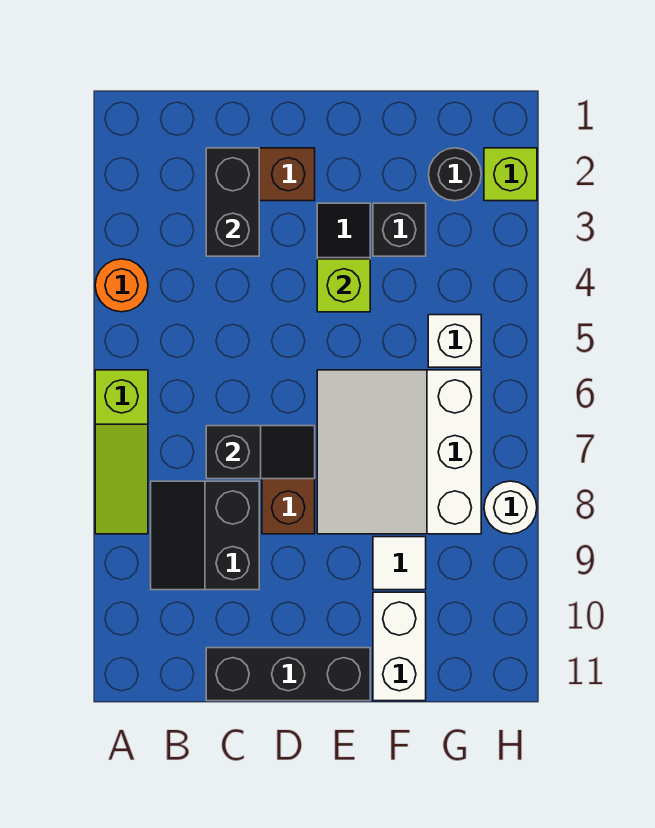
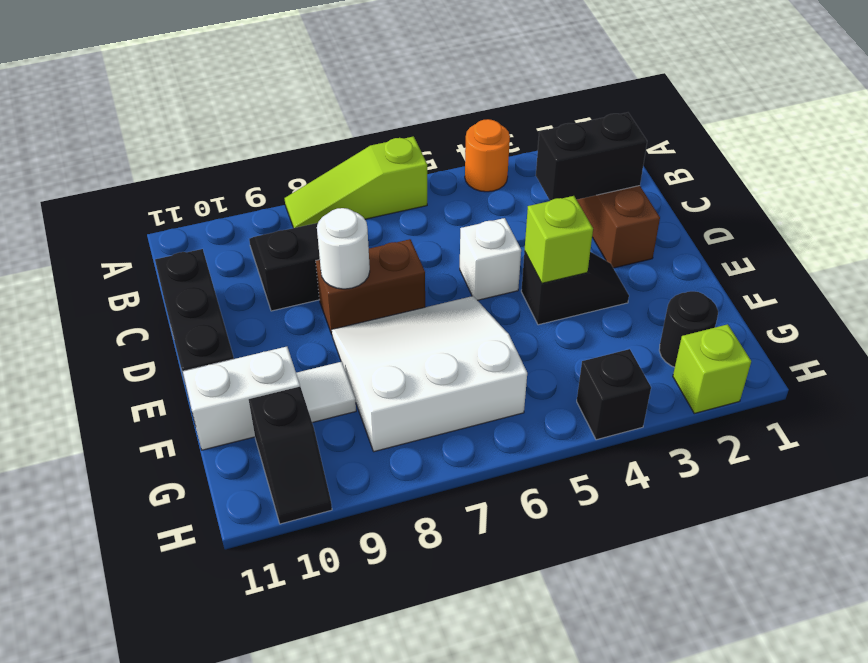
black slope C7:D7 level 2 top C -> black slope G10:H10 level 1 top G
black brick F3 level 1 -> black brick H4 level 1
white brick G5 level 1 -> white brick D5 level 1
white round brick H8 level 1 -> white round brick D8 level 2

